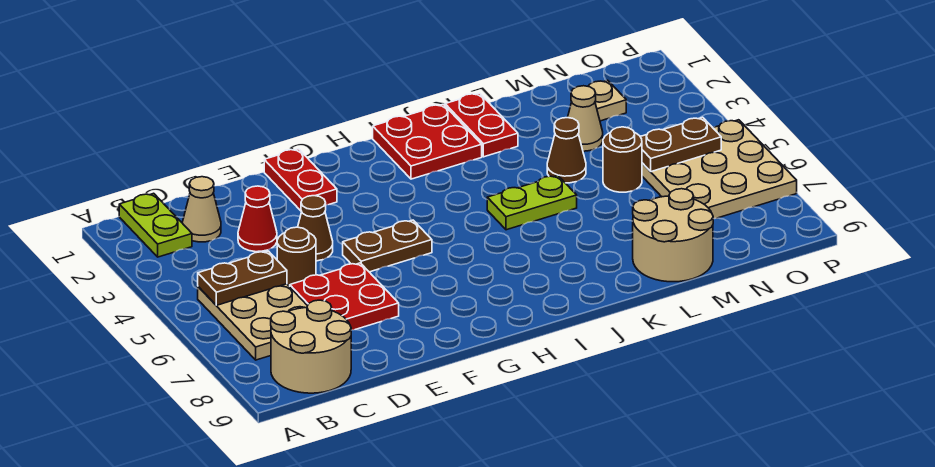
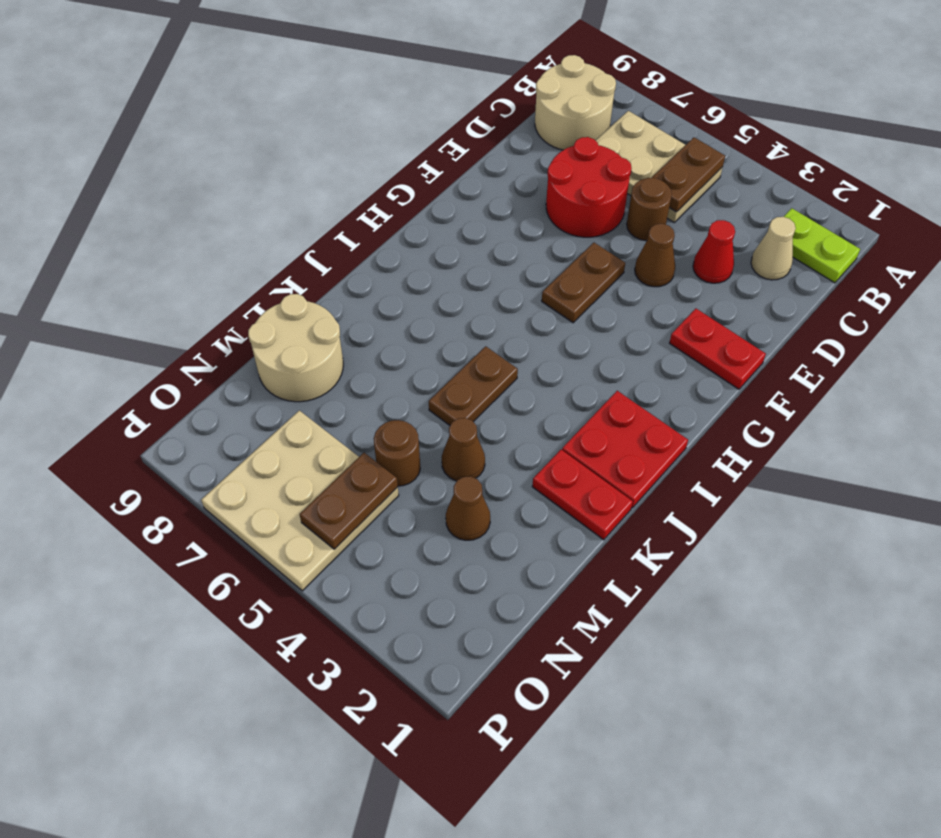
red plate D6:E7 level 1 -> red round brick D6:E7 level 1
lime plate J5:K5 level 1 -> brown plate J5:K5 level 1
tan cone M3 level 1 -> brown cone M3 level 1
tan plate N2 level 1 -> none

